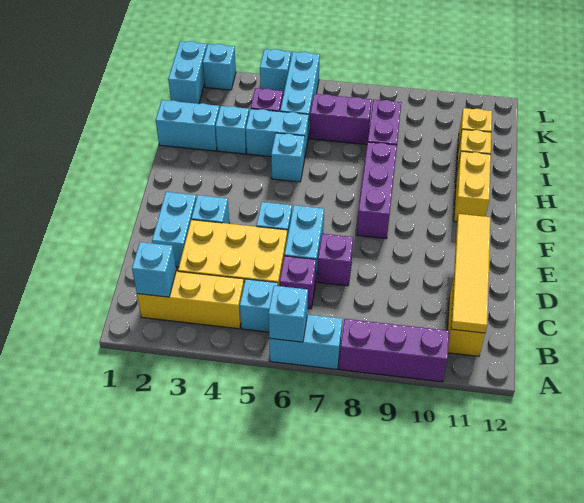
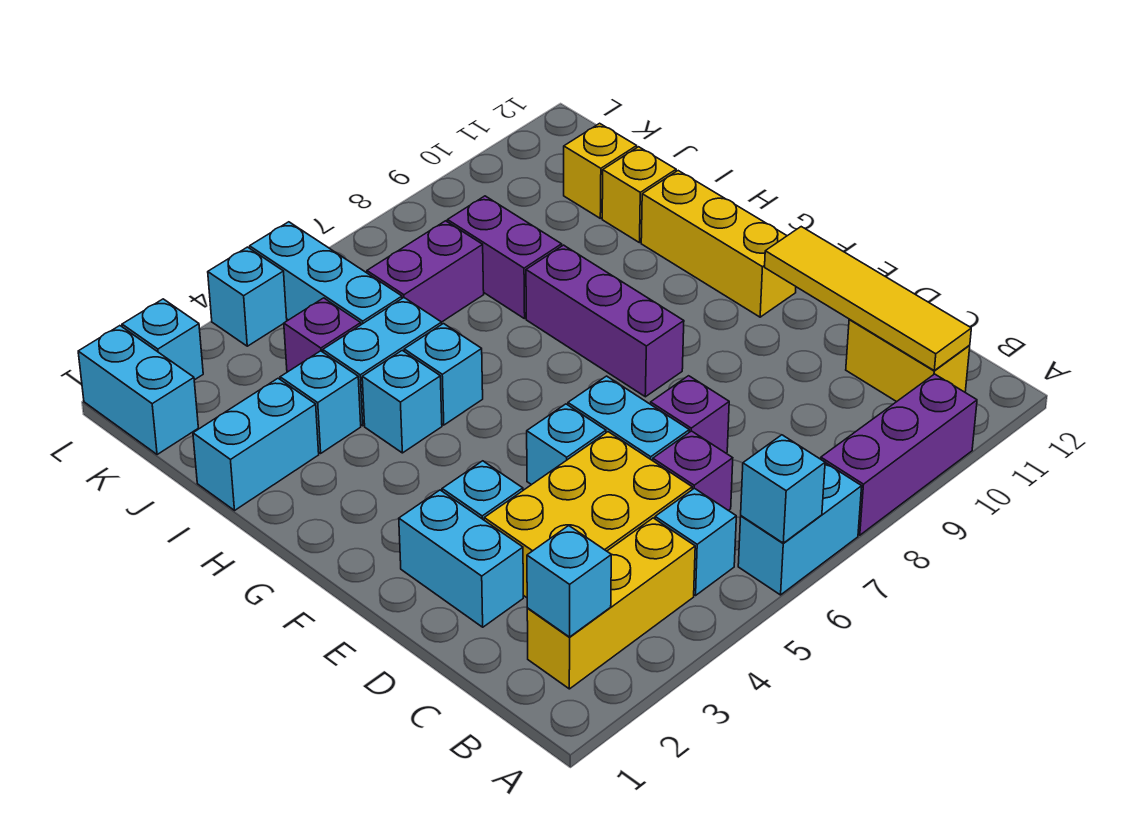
yellow brick G11:H11 level 1 -> yellow brick F11:H11 level 1
none -> cyan brick H4 level 1

